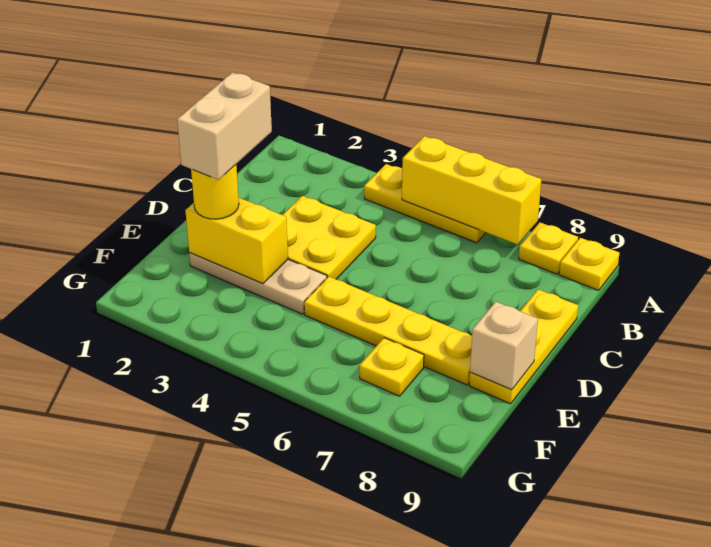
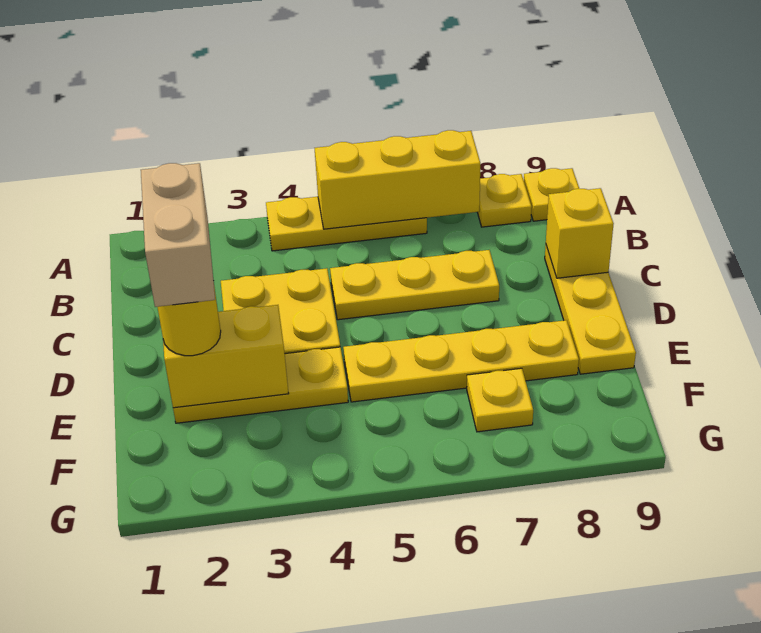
none -> yellow plate C5:C7 level 1
none -> yellow brick C9 level 2
tan plate E2:E4 level 1 -> yellow plate E2:E4 level 1
tan brick E9 level 2 -> none

